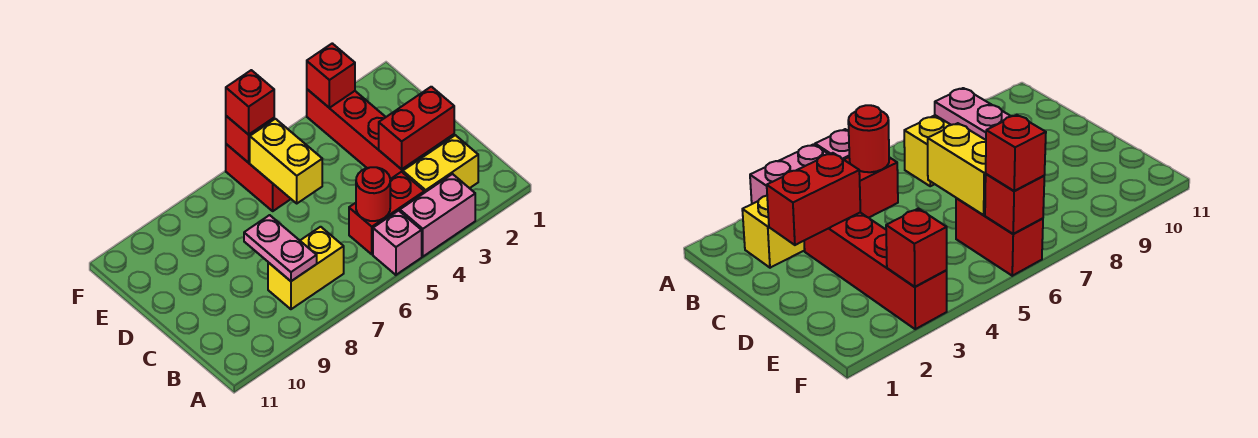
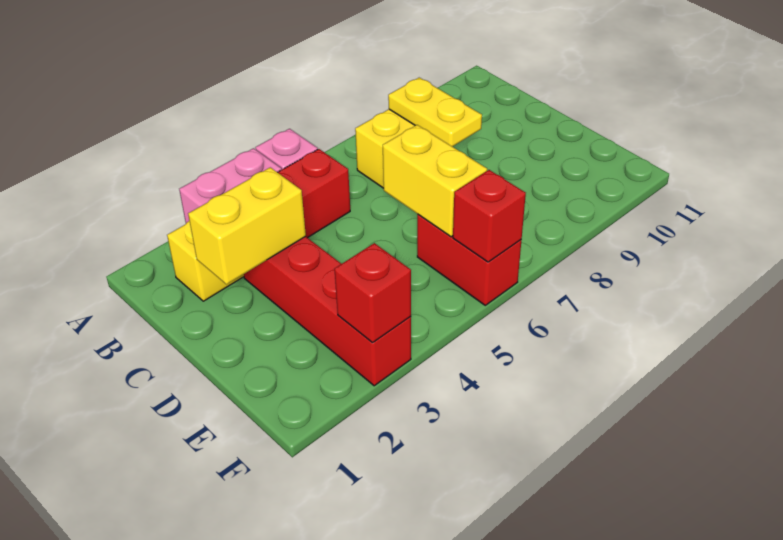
red round brick B5 level 2 -> none
pink plate B8:C8 level 2 -> yellow plate B8:C8 level 2
red brick C2:C3 level 2 -> yellow brick C2:C3 level 2
red brick F6 level 3 -> none

